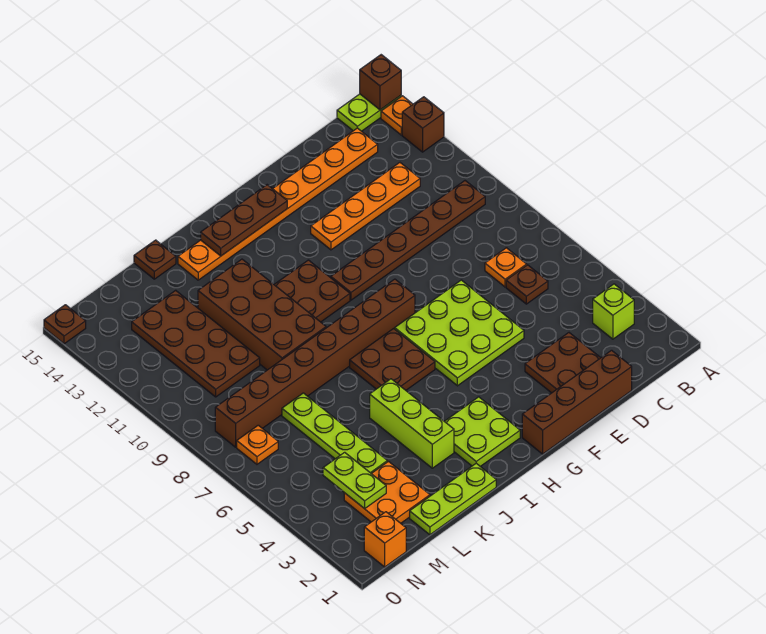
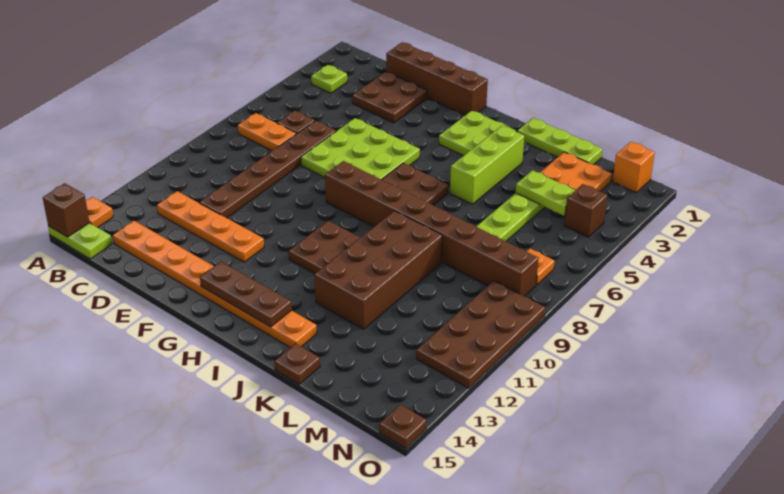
brown brick A13 level 1 -> brown brick N4 level 1
lime brick B3 level 1 -> lime plate B3 level 1
brown plate B10:G10 level 1 -> brown plate D6:D11 level 1
orange plate C7 level 1 -> orange plate B7:C7 level 1
brown plate L10:M13 level 1 -> brown plate N9:O12 level 1
lime plate M3:M4 level 2 -> lime plate L4:M4 level 2

